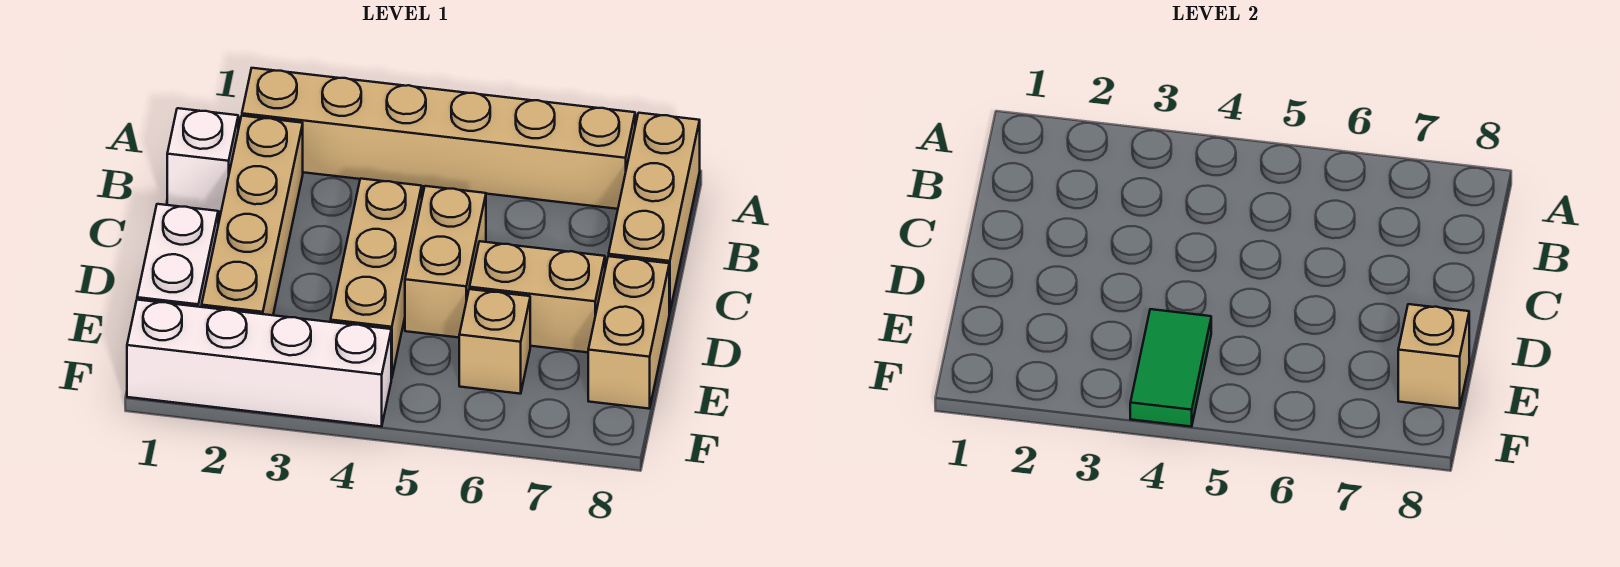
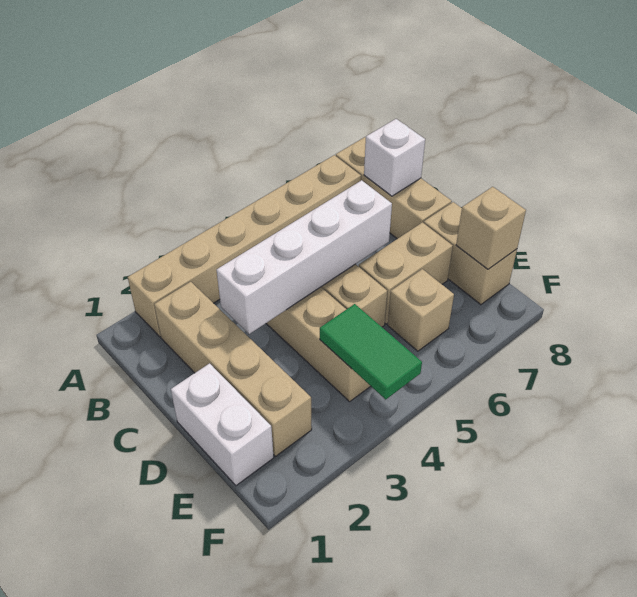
white brick B1 level 1 -> white brick B8 level 2
white brick F1:F4 level 1 -> white brick C3:C6 level 2

